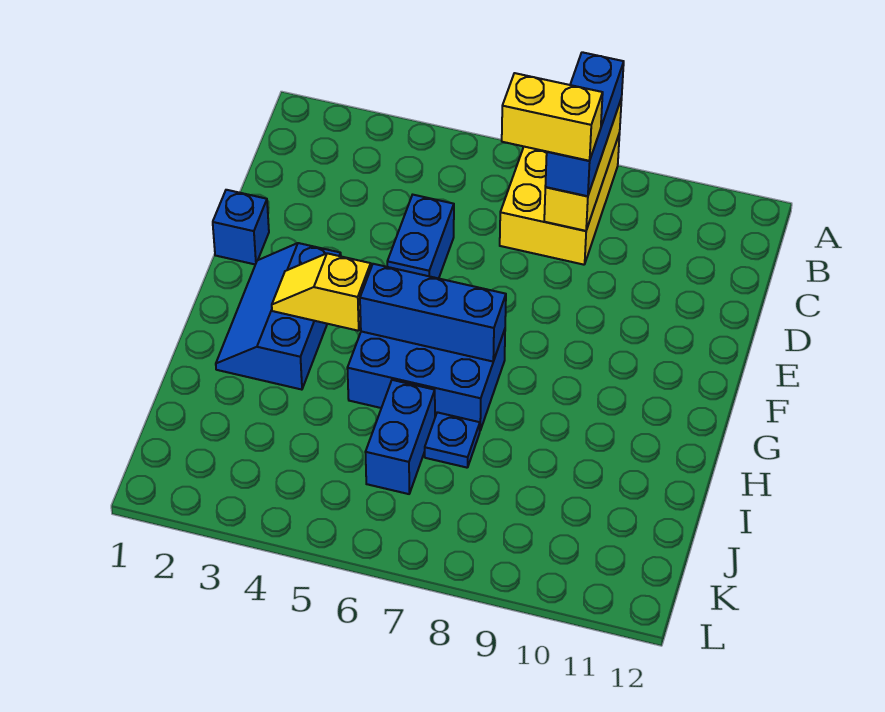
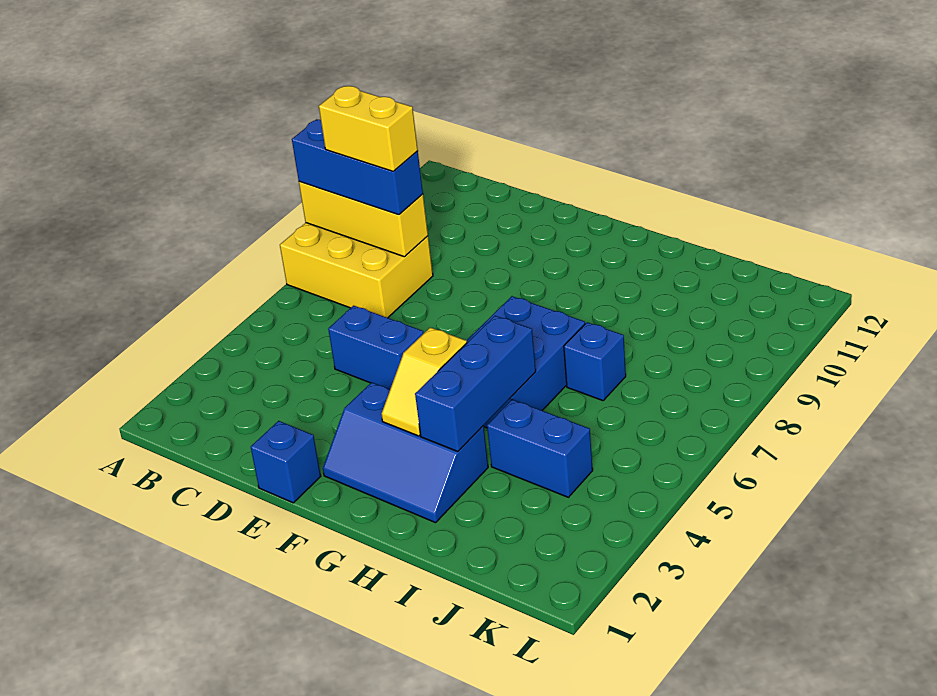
yellow brick C7:C8 level 4 -> yellow brick B8:C8 level 4
blue brick G5:G7 level 2 -> blue brick H3:H5 level 2
blue brick I6:J6 level 1 -> blue brick I4:J4 level 1
blue plate I7 level 1 -> blue brick I7 level 1

